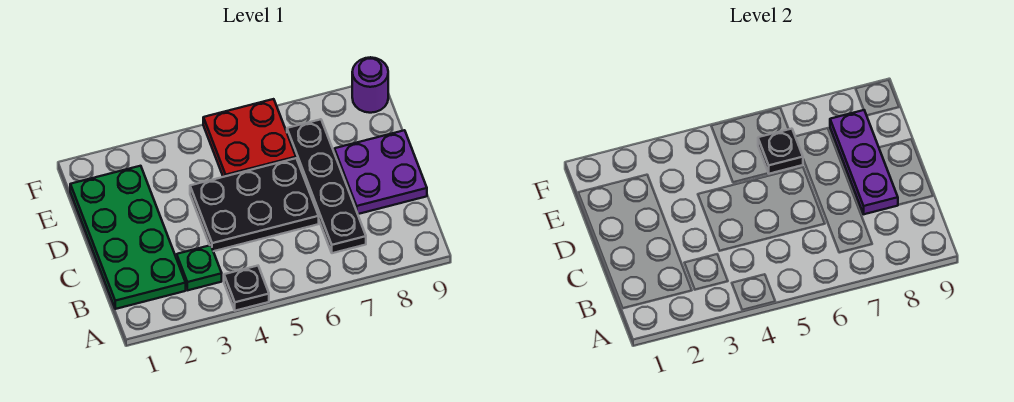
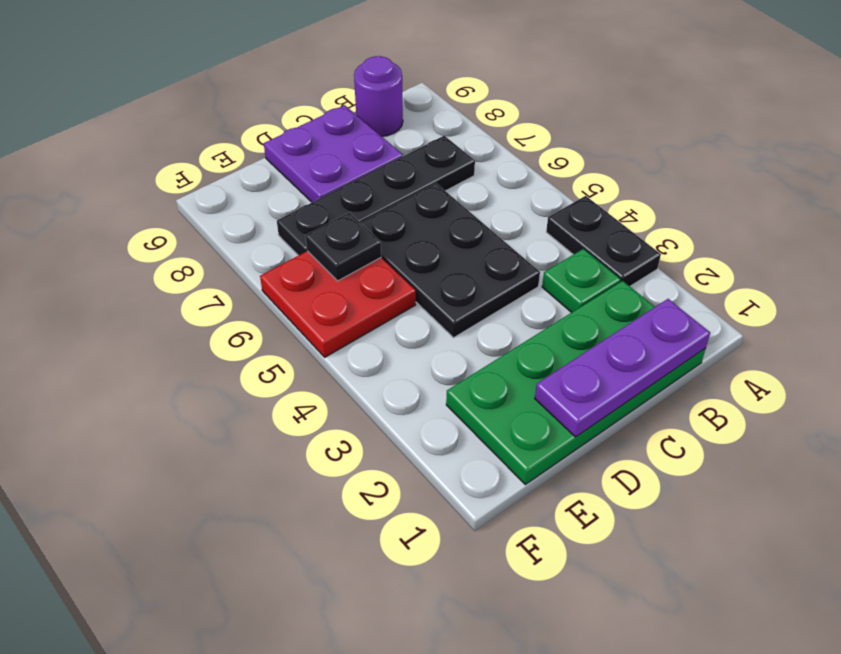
black plate A4 level 1 -> black plate A3:A4 level 1
purple plate C8:E8 level 2 -> purple plate B1:D1 level 2
purple round brick F9 level 1 -> purple round brick B9 level 1

